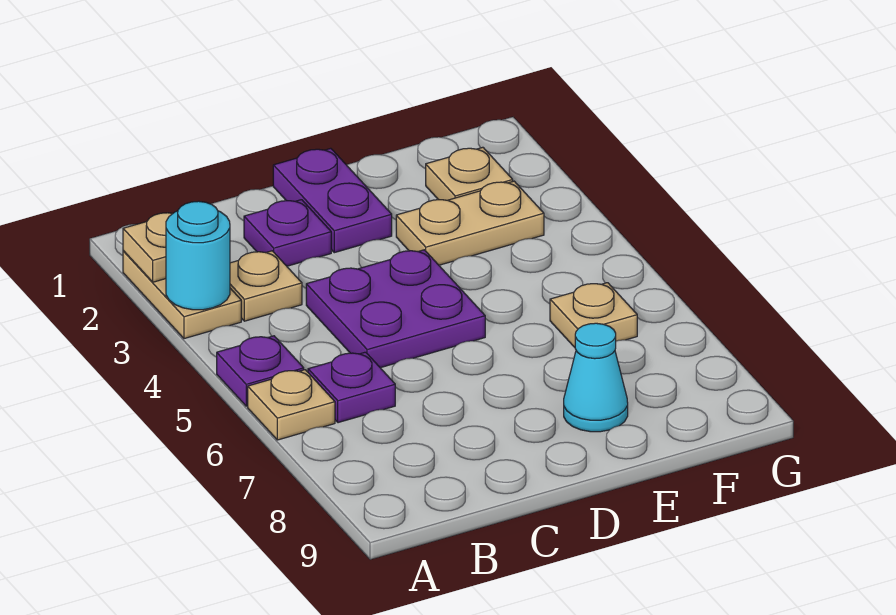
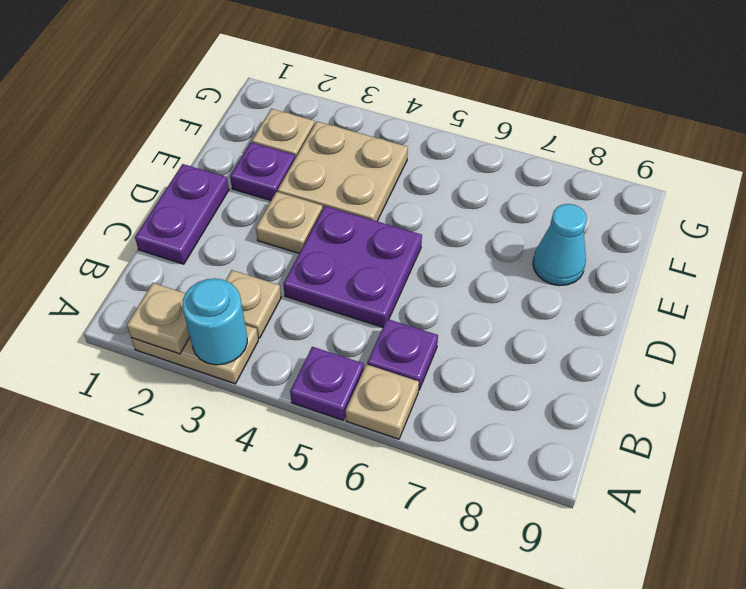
purple plate C2 level 1 -> purple plate E2 level 1
purple plate D1:D2 level 1 -> purple plate C1:D1 level 1
tan plate E3:F3 level 1 -> tan plate E3:F4 level 1
tan plate F6 level 1 -> tan plate D3 level 1

